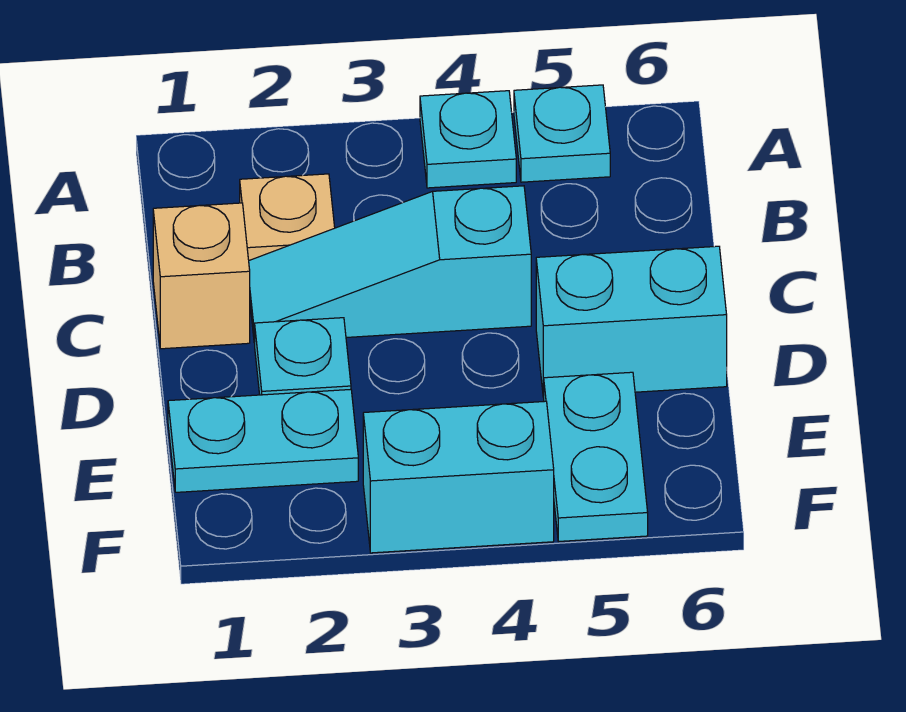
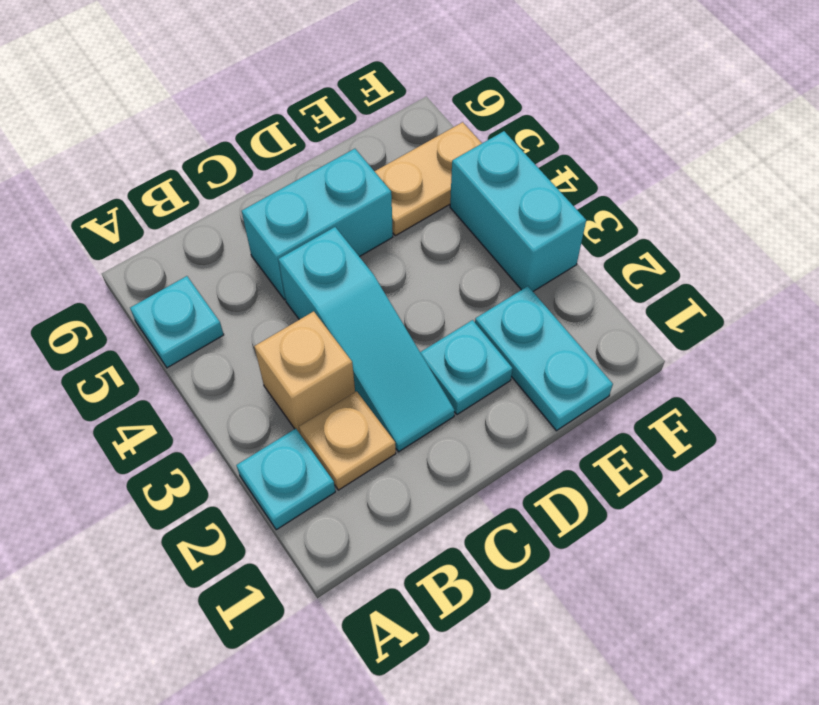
cyan plate A4 level 1 -> cyan plate A2 level 1
tan brick C1 level 1 -> tan brick B3 level 1
cyan brick D5:D6 level 1 -> cyan brick C5:D5 level 1
cyan plate E5:F5 level 1 -> tan plate E5:F5 level 1

